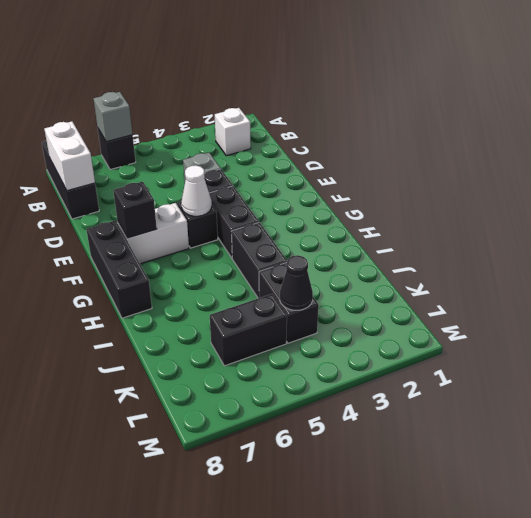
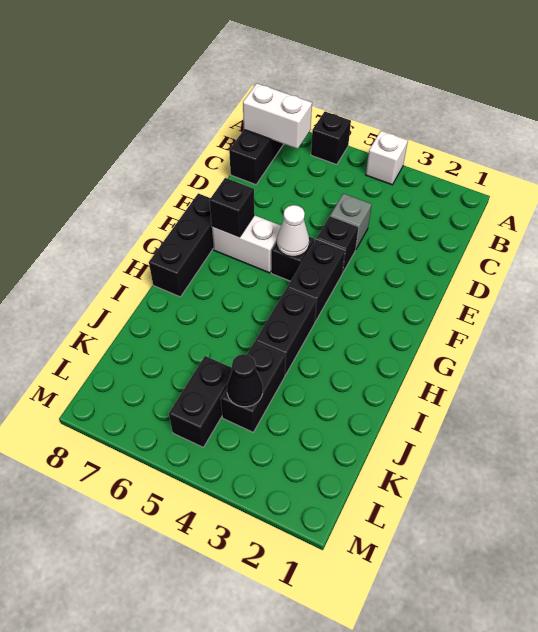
grey brick A6 level 2 -> none
white brick B2 level 1 -> white brick A4 level 1
white brick B8:C8 level 2 -> white brick B7:B8 level 2
black brick K5:K6 level 1 -> black brick K5:L5 level 1

